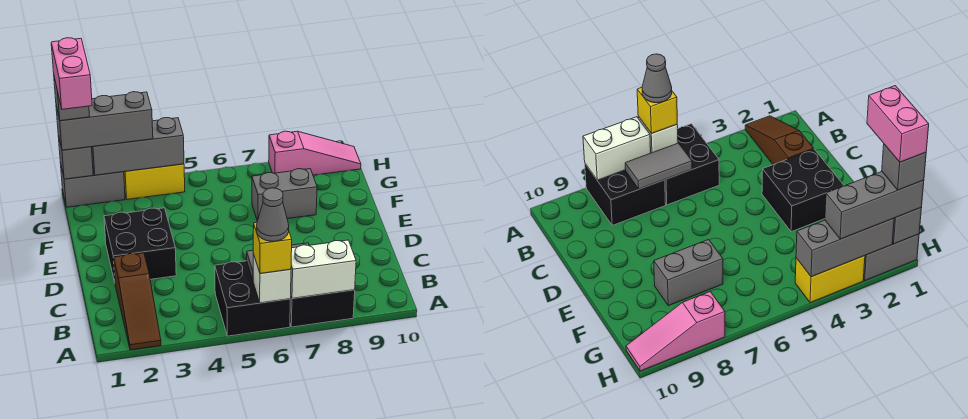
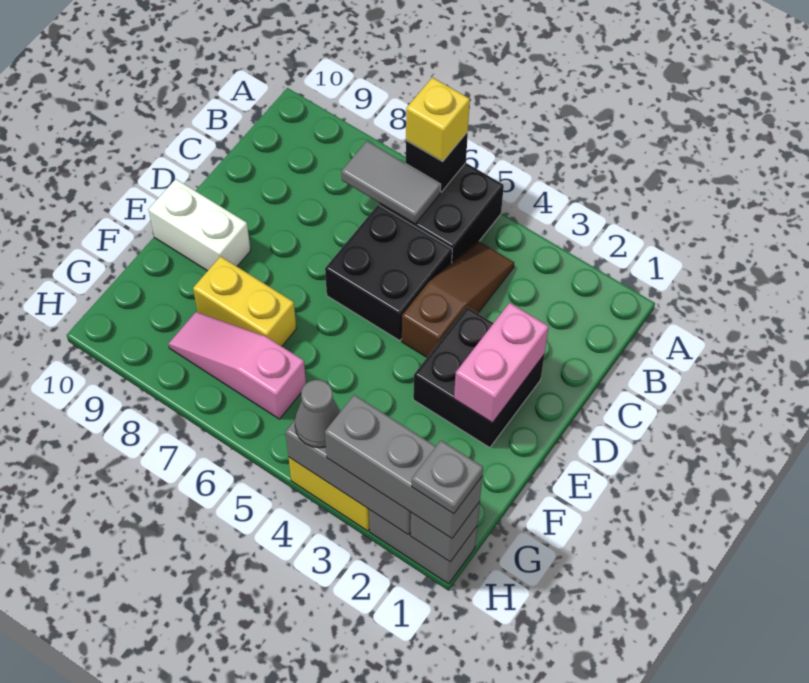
brown slope A2:C2 level 1 top C -> brown slope B4:D4 level 1 top D
white brick A6 level 2 -> black brick A6 level 2
grey cone A6 level 4 -> grey cone H4 level 3
black brick A7:B8 level 1 -> black brick C5:D6 level 1
white brick A7:A8 level 2 -> white brick E9:E10 level 1
grey brick F7:F8 level 1 -> yellow brick F7:F8 level 1
pink brick G1:H1 level 5 -> pink brick D2:E2 level 2
grey brick H1 level 4 -> grey plate H1 level 4
pink slope H8:H10 level 1 top 8 -> pink slope G6:G8 level 1 top 6

